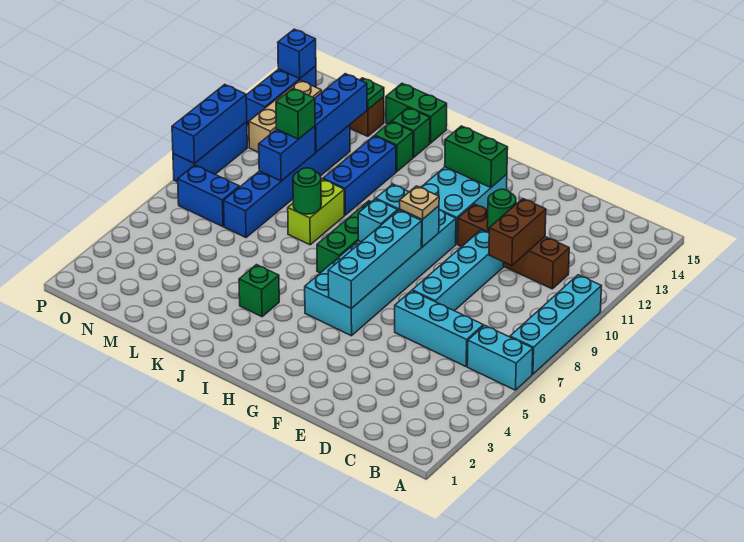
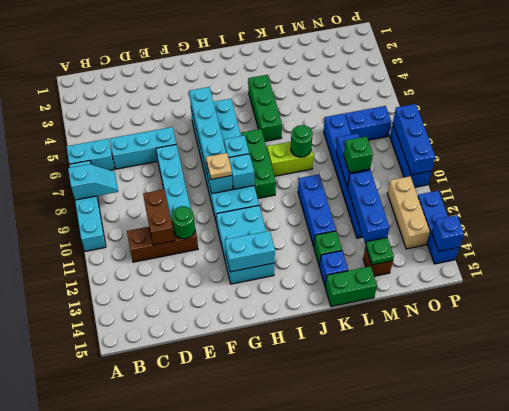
none -> cyan slope A8:B8 level 2 top A
brown brick C11:F11 level 1 -> brown brick C11:E11 level 1
green brick G13:H13 level 2 -> cyan brick G13:H13 level 2
green brick J4 level 1 -> green brick J4:J6 level 1
lime brick K8:K9 level 1 -> lime brick J8:K8 level 1
green brick K14 level 1 -> blue brick K14 level 1

